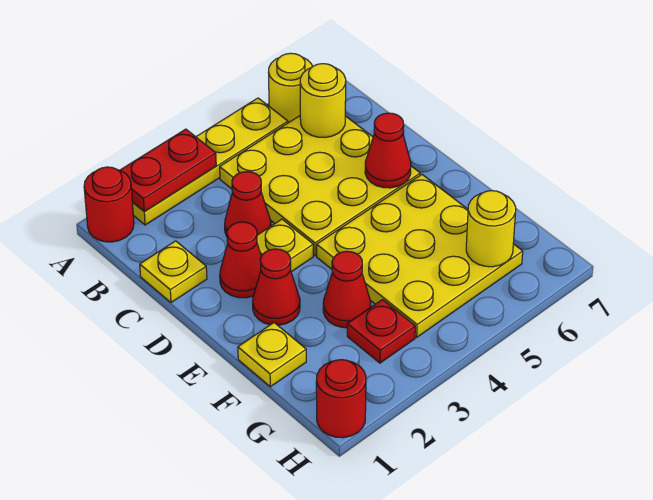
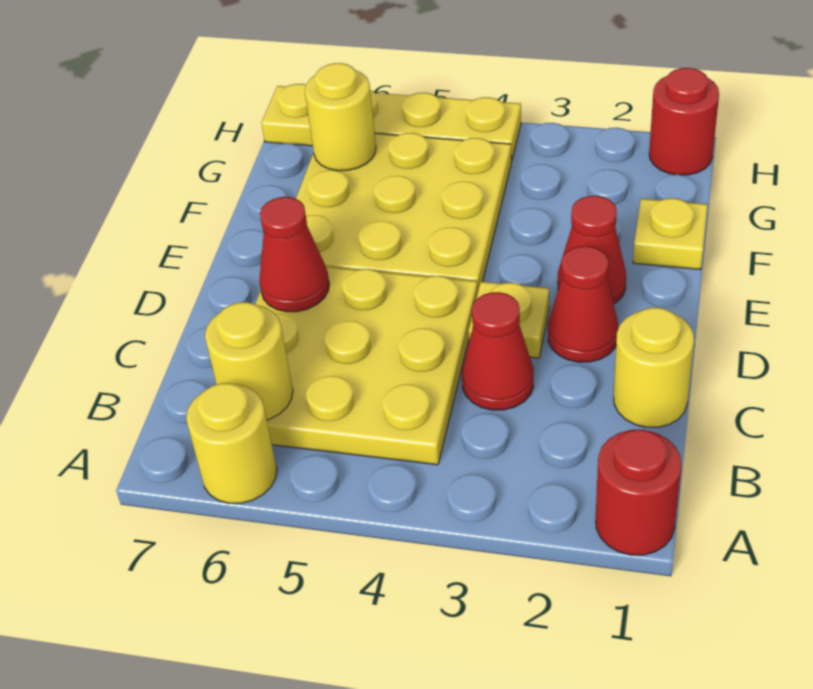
yellow plate A2:A5 level 1 -> yellow plate H4:H7 level 1
red plate A2:A3 level 2 -> none
yellow plate C1 level 1 -> yellow round brick C1 level 1
red cone F3 level 1 -> none
red plate G3 level 1 -> none

